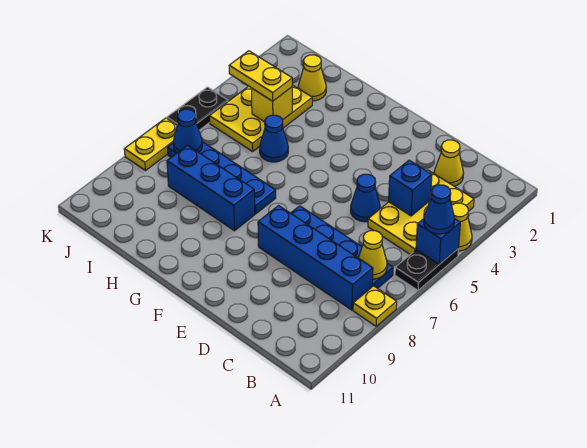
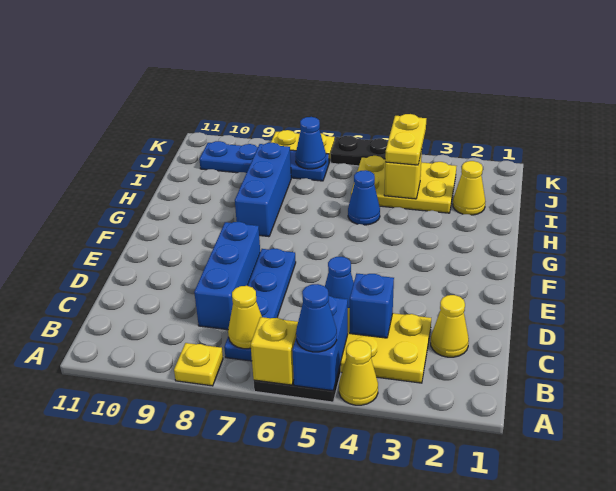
blue brick A5 level 2 -> blue brick A5:B5 level 2
none -> yellow brick A6 level 2
blue brick B8:E8 level 1 -> blue brick C8:E8 level 1
blue plate G7:J7 level 1 -> blue plate J7:J10 level 1

